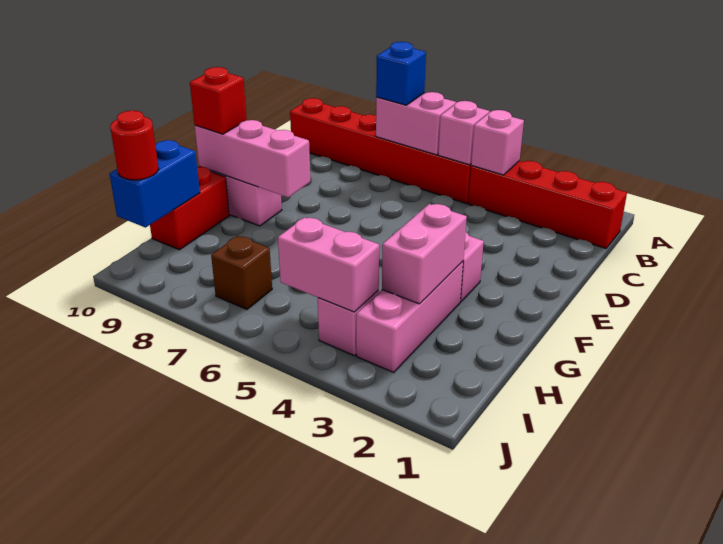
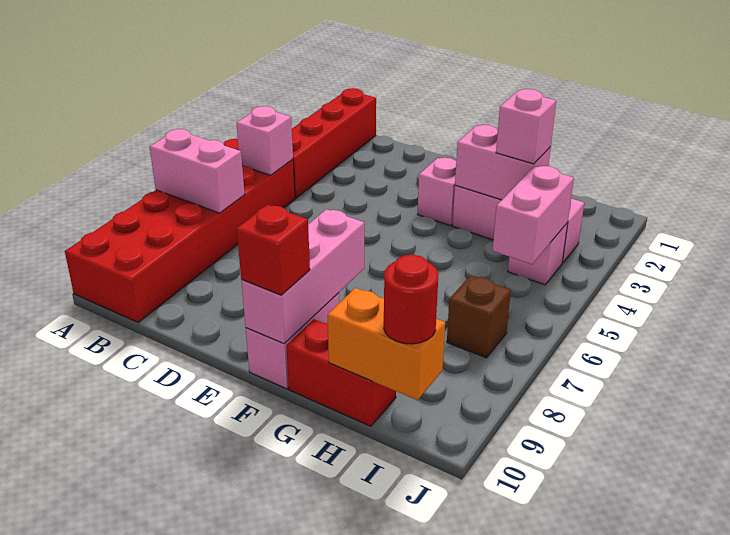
pink brick B4 level 2 -> pink brick H3 level 3
red brick B5:B10 level 1 -> red brick A5:B10 level 1
pink brick B6:B7 level 2 -> pink brick A7:B7 level 2
blue brick B7 level 3 -> none
blue brick H10:I10 level 2 -> orange brick H10:I10 level 2

